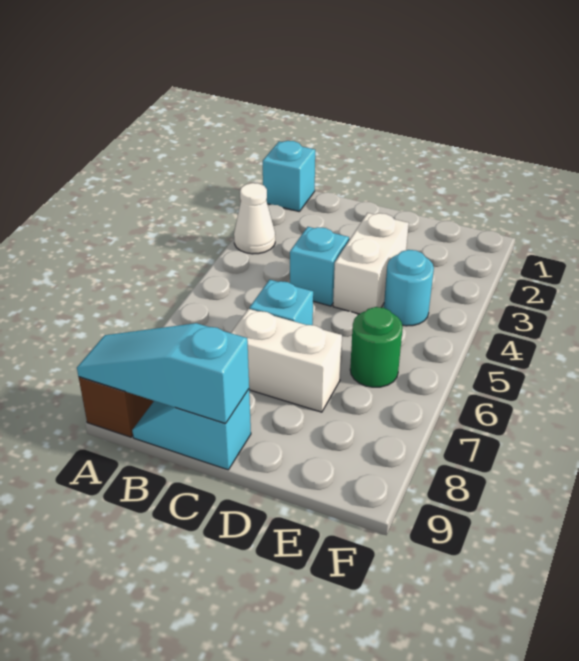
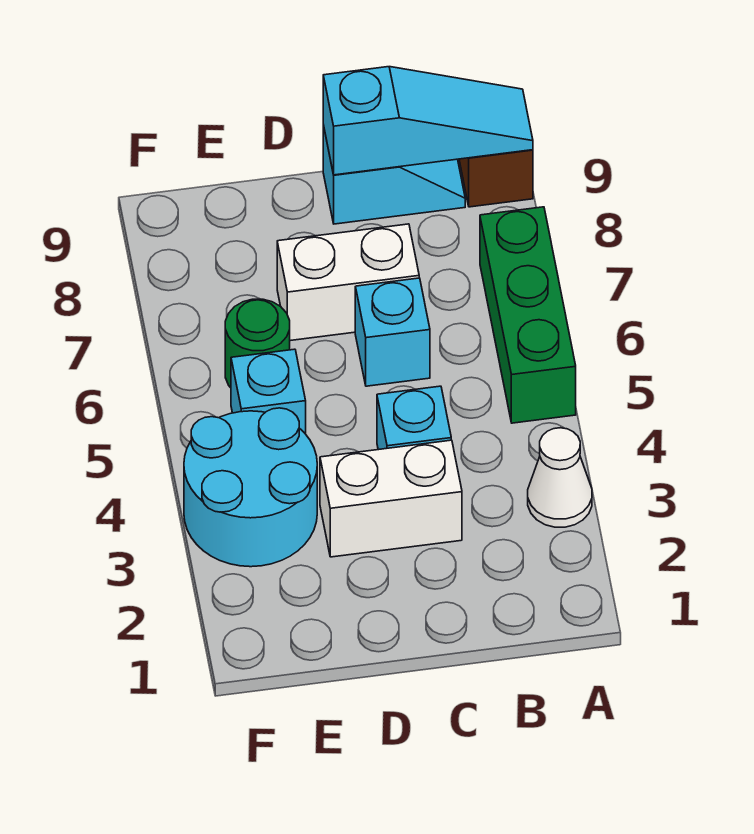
cyan brick A1 level 1 -> cyan brick E5 level 1
none -> green brick A5:A7 level 1
white brick D3:D4 level 1 -> white brick C3:D3 level 1
cyan round brick E4 level 1 -> cyan round brick E3:F4 level 1

